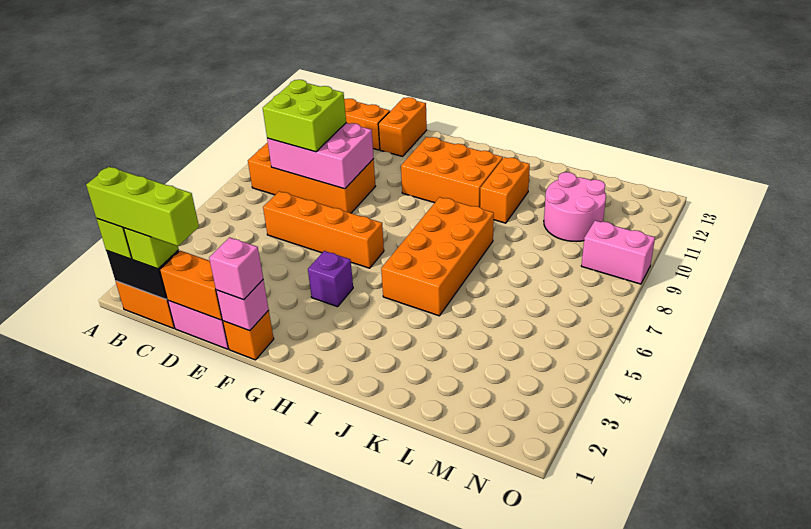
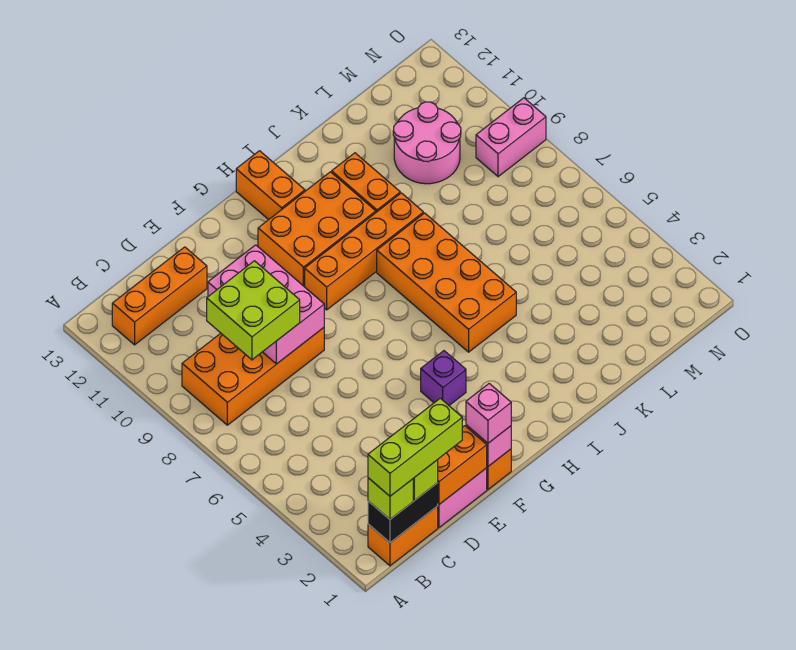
pink brick C8:E9 level 2 -> pink brick D8:E10 level 2
orange brick D6:G6 level 1 -> orange brick G9:J9 level 1
orange brick E12:E13 level 1 -> orange brick H12:H13 level 1

